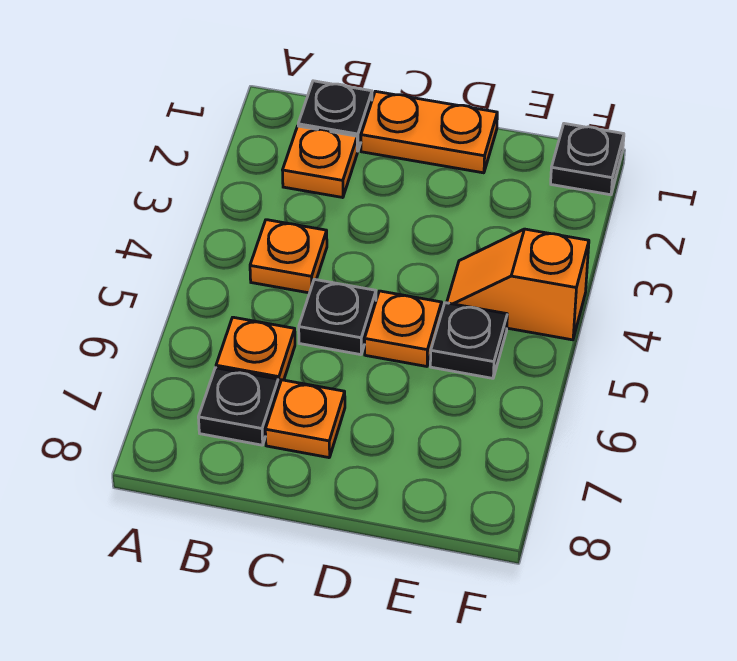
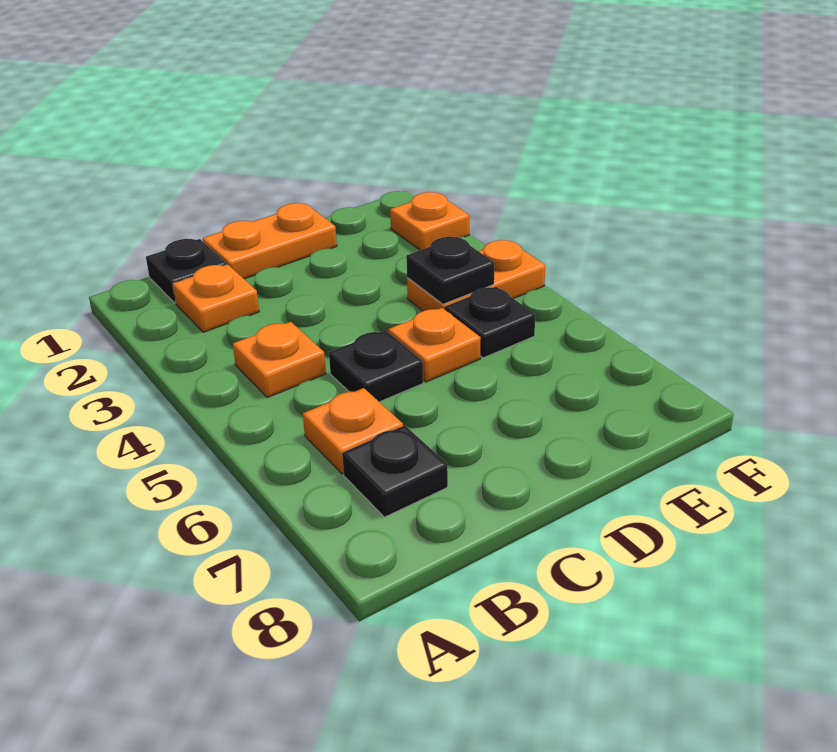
orange plate C7 level 1 -> orange plate F2 level 1
orange slope E4:F4 level 1 top F -> orange plate E4:F4 level 1
black plate F1 level 1 -> black plate E4 level 2

